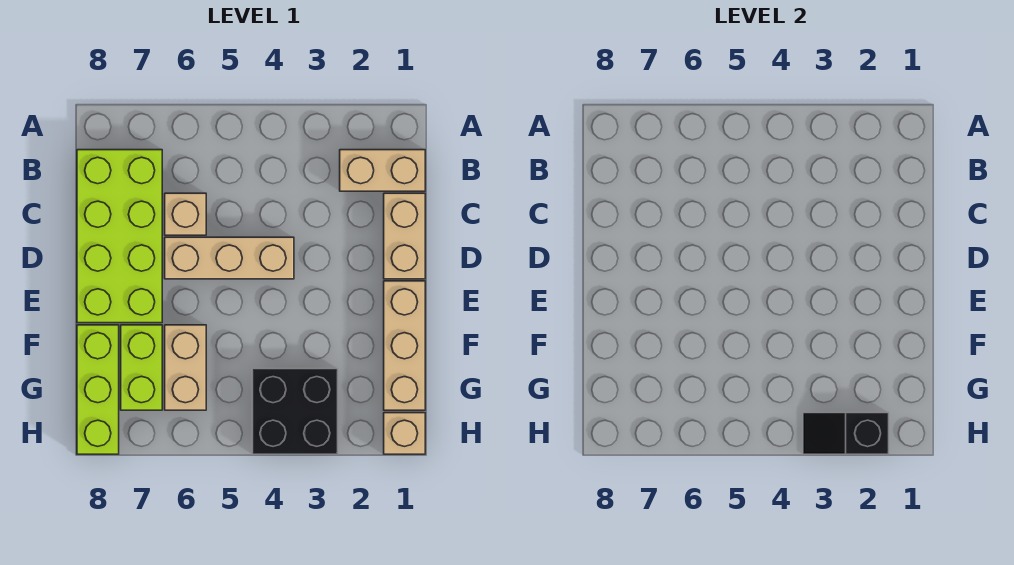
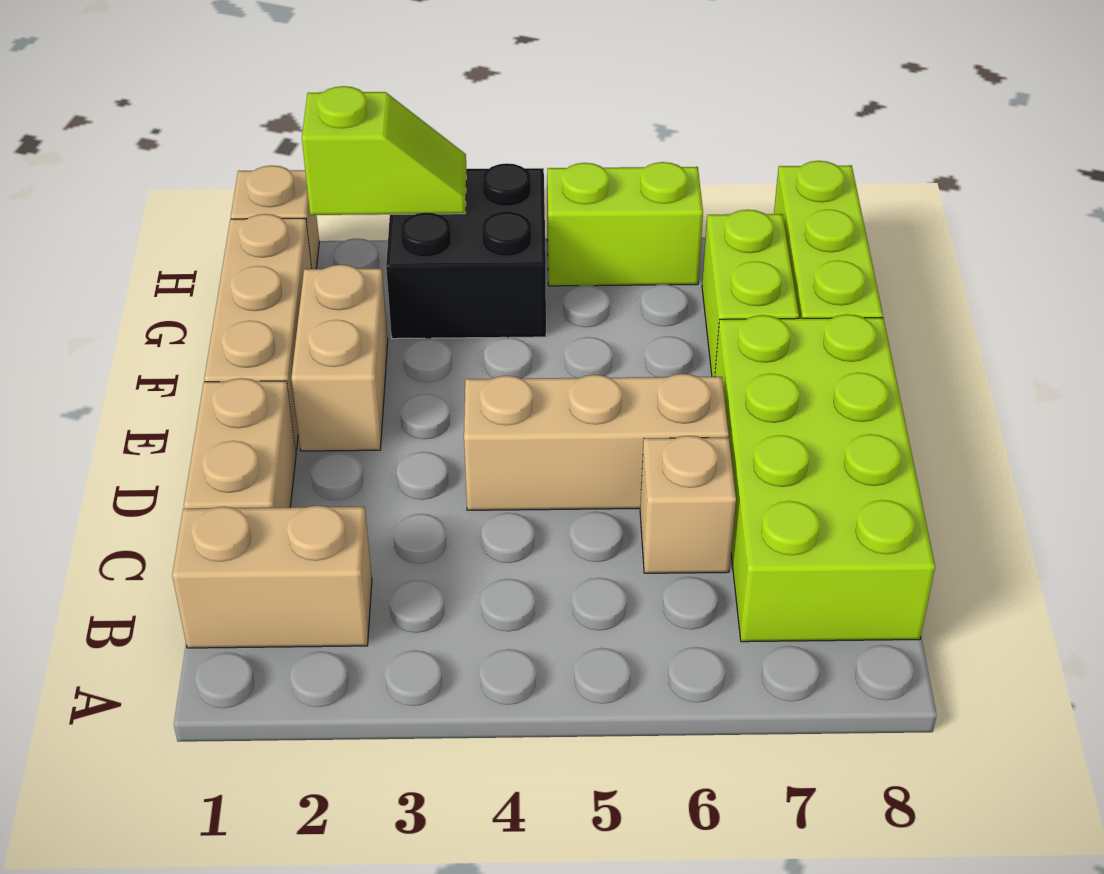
tan brick F6:G6 level 1 -> tan brick E2:F2 level 1
black slope H2:H3 level 2 top 2 -> lime slope H2:H3 level 2 top 2
none -> lime brick H5:H6 level 1

